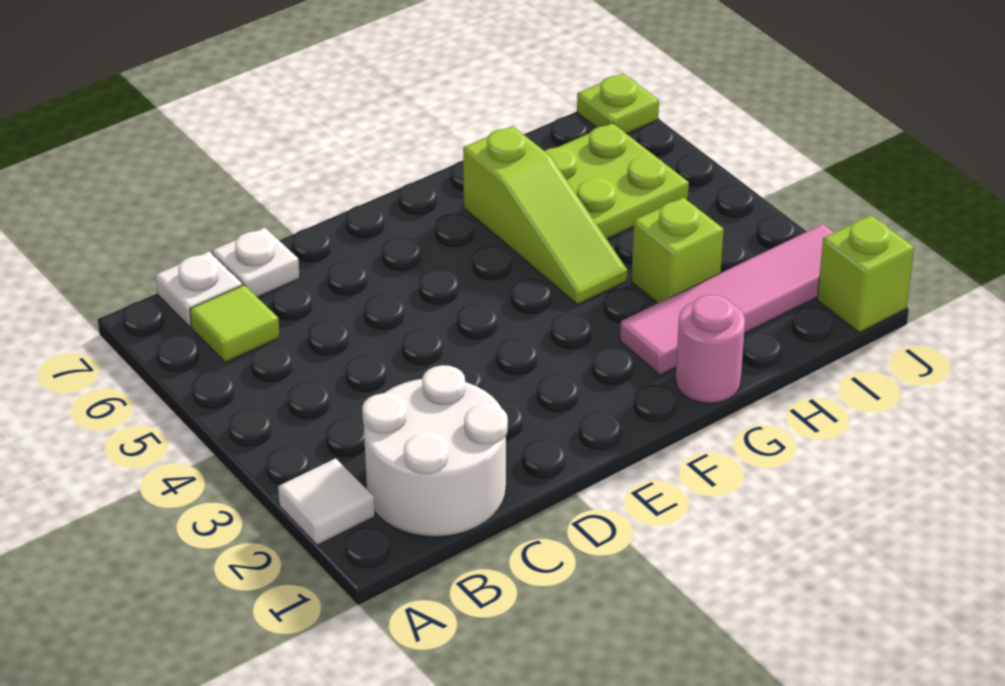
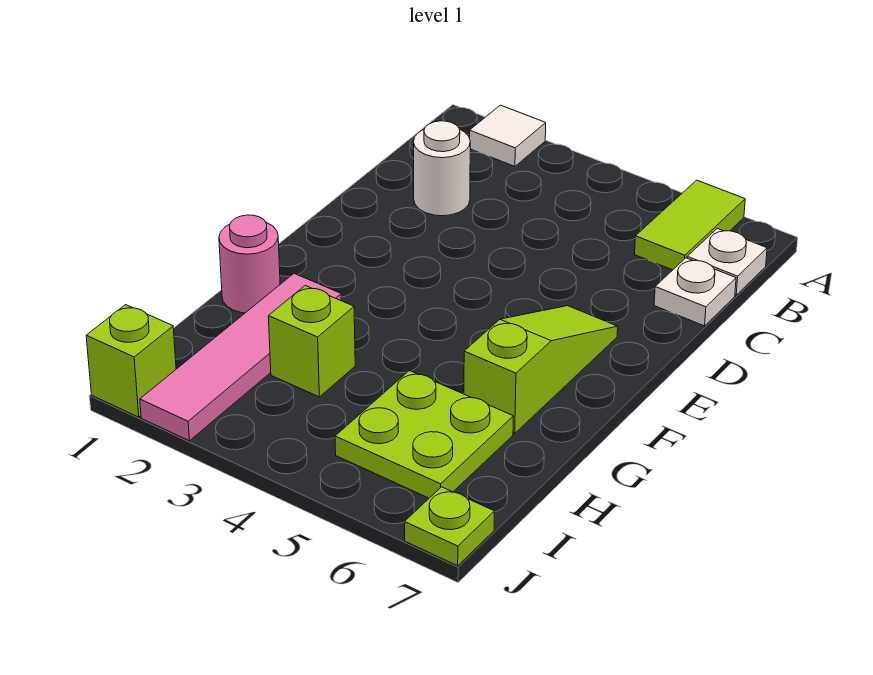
white round brick B1:C2 level 1 -> white round brick C2 level 1
lime tile B6 level 1 -> lime tile A6:B6 level 1
lime slope G4:G6 level 1 top 6 -> lime slope E6:G6 level 1 top G

